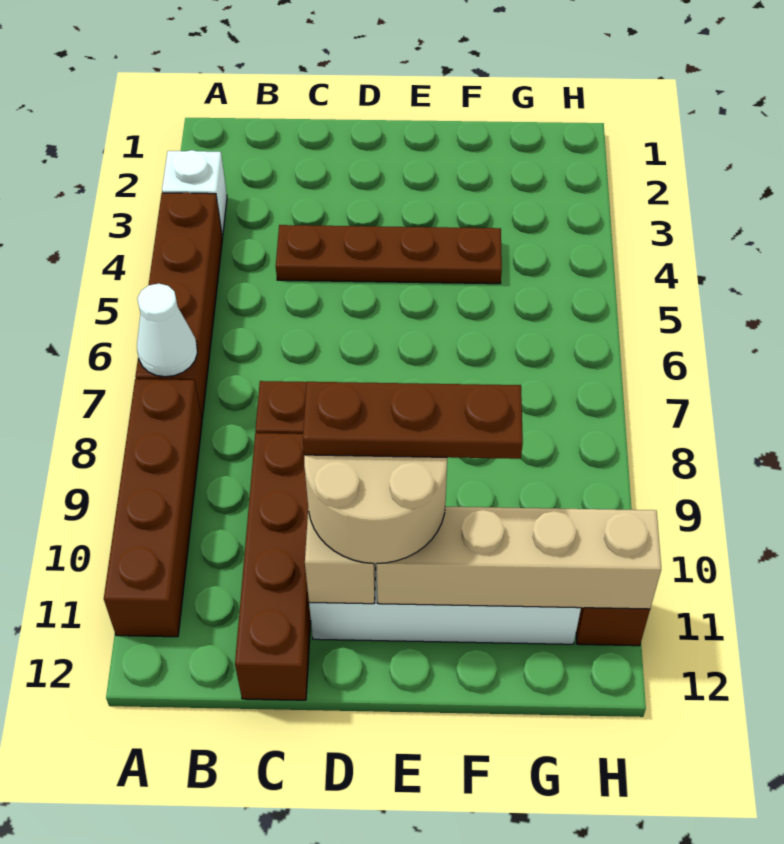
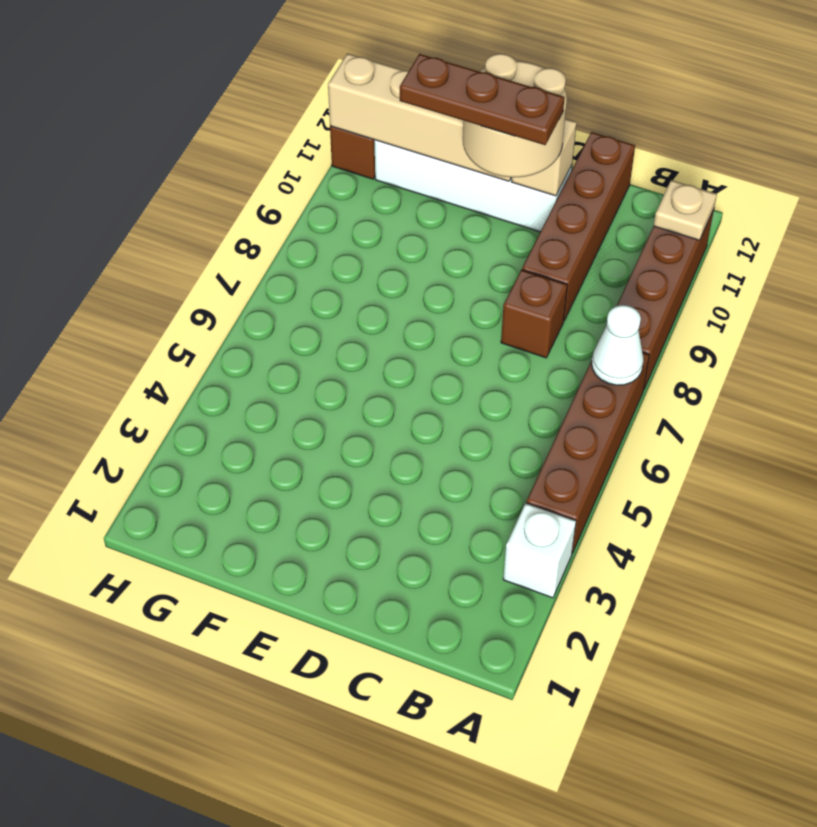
none -> tan plate A11 level 2
brown plate C4:F4 level 1 -> none

